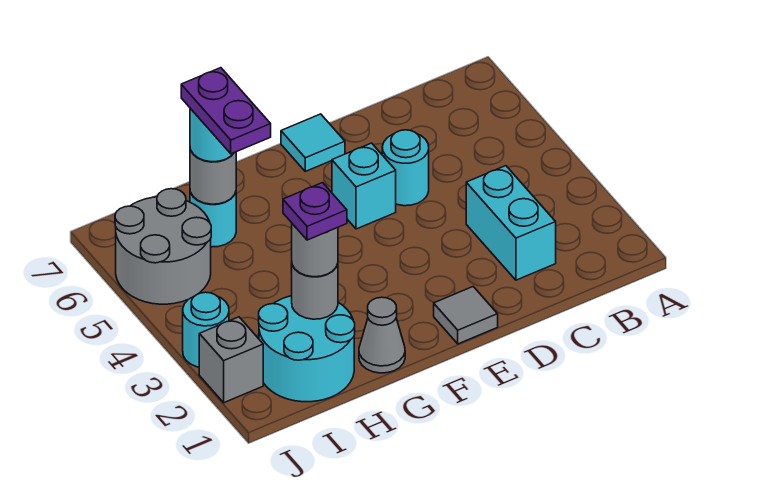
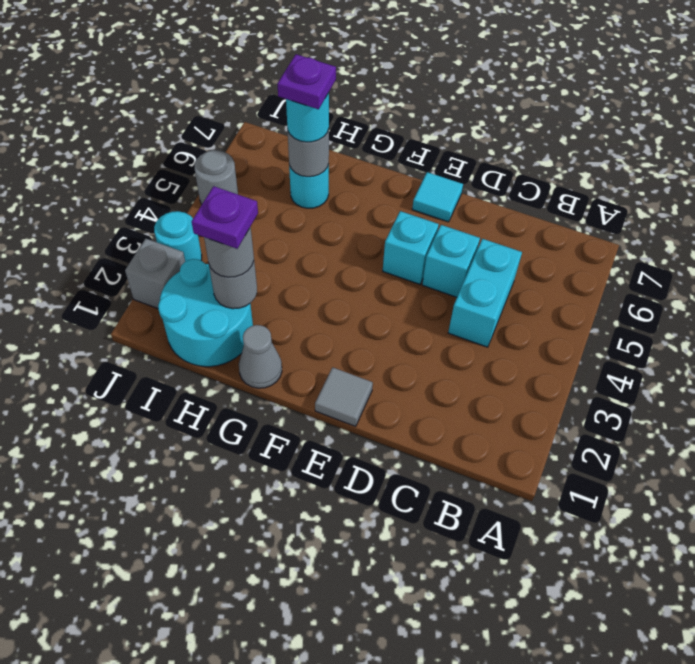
cyan brick C2:C3 level 1 -> cyan brick C4:C5 level 1
cyan round brick D5 level 1 -> cyan brick D5 level 1
purple plate H5:H6 level 4 -> purple plate H6 level 4
grey round brick I5:J6 level 1 -> grey round brick J5 level 1

